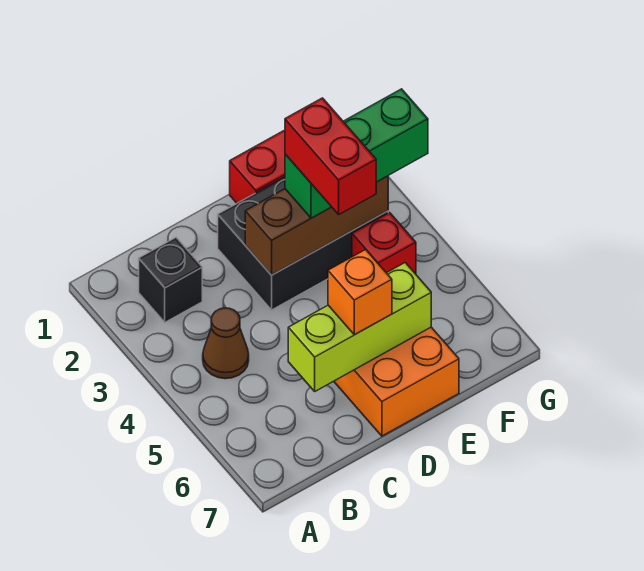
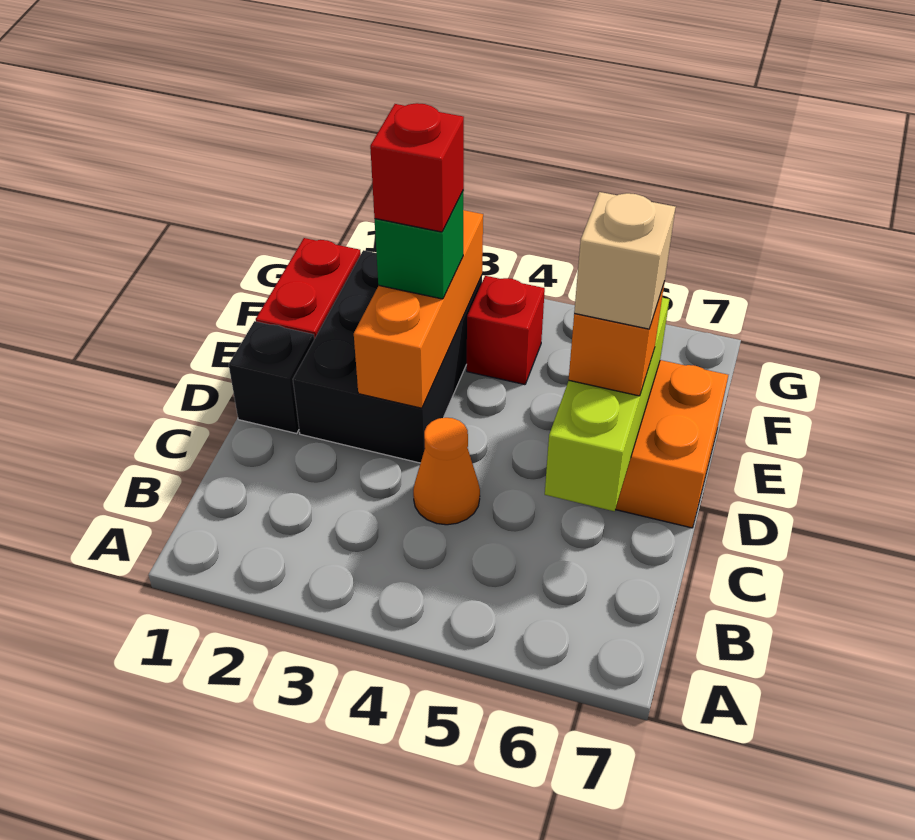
black brick B2 level 1 -> black brick D1 level 1
brown cone B4 level 1 -> none
none -> orange cone C4 level 1
brown brick D3:F3 level 2 -> orange brick D3:F3 level 2
none -> tan brick D6 level 4
green brick E3:G3 level 3 -> green brick E3 level 3
red brick E3:E4 level 4 -> red brick E3 level 4

